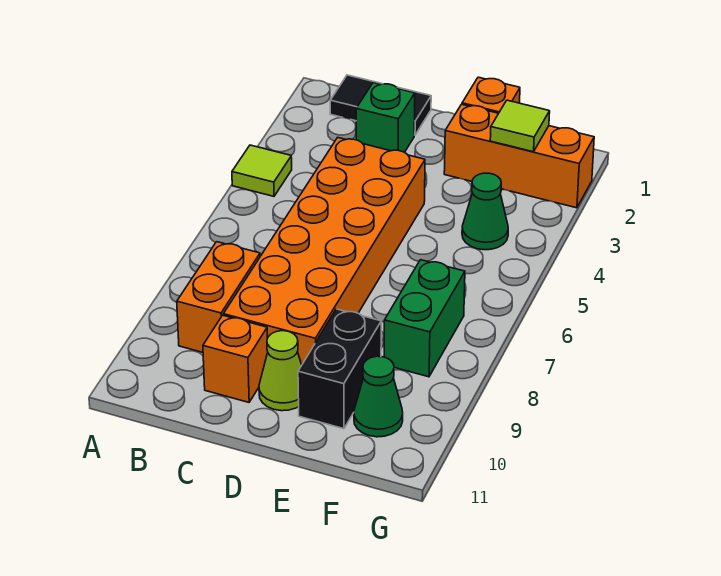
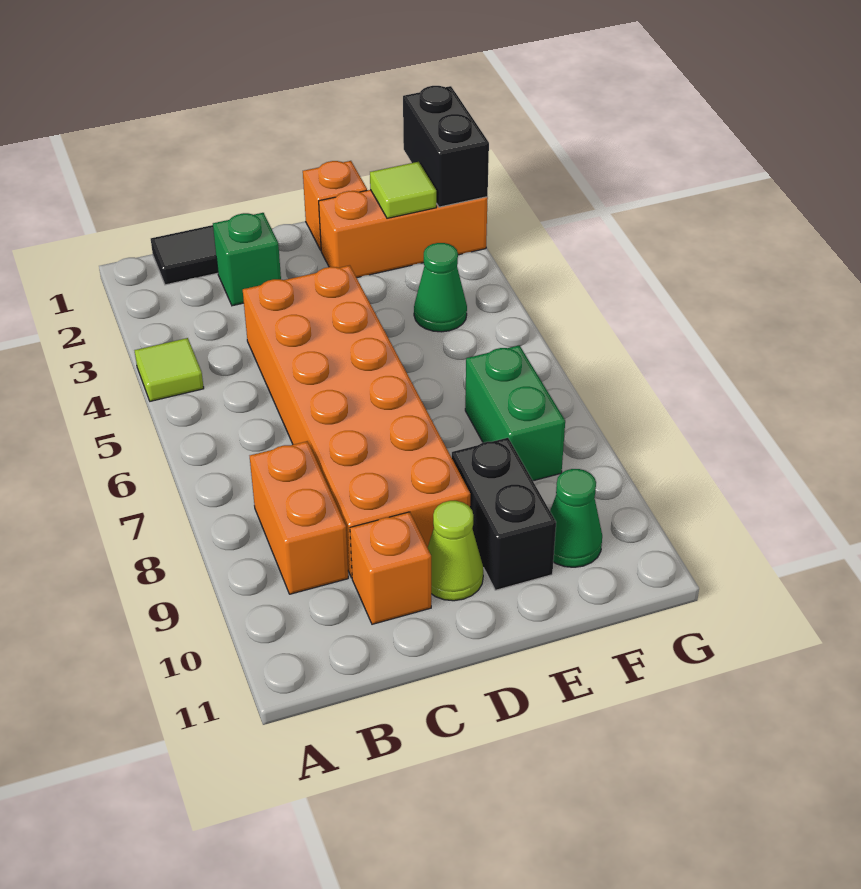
none -> black brick G1:G2 level 2

